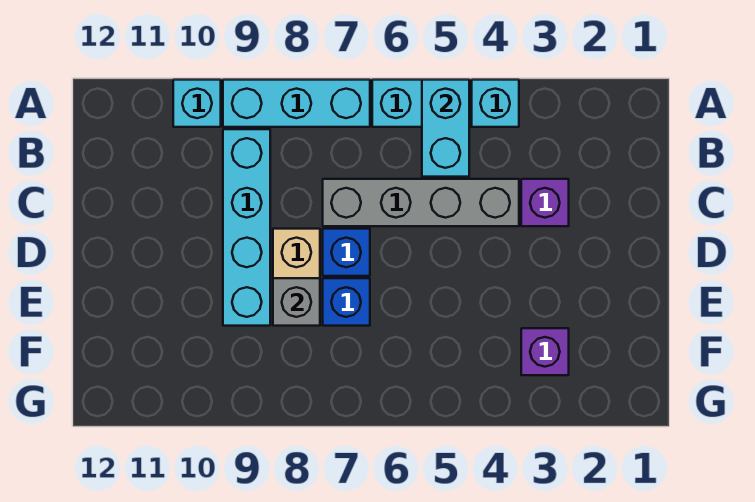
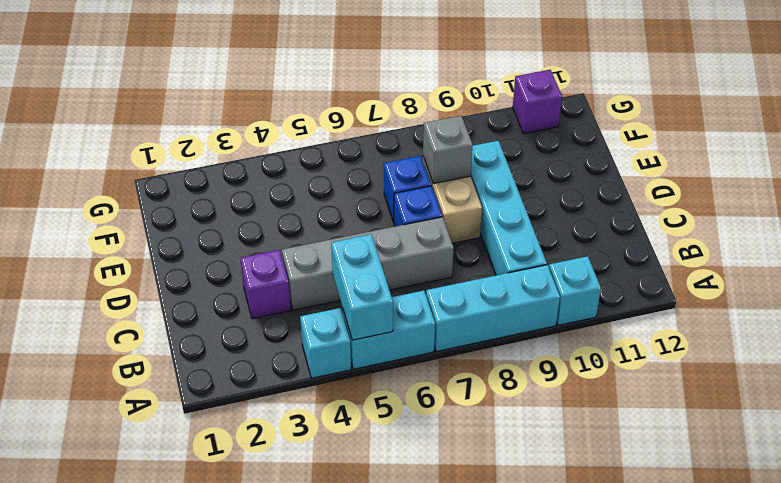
purple brick F3 level 1 -> purple brick G11 level 1

